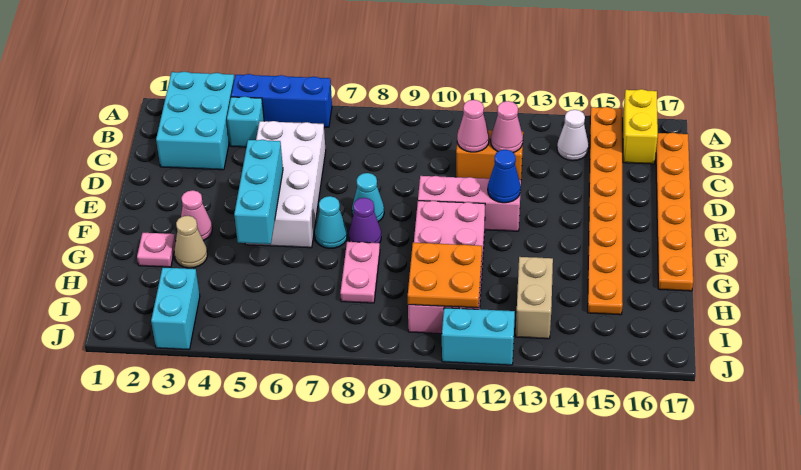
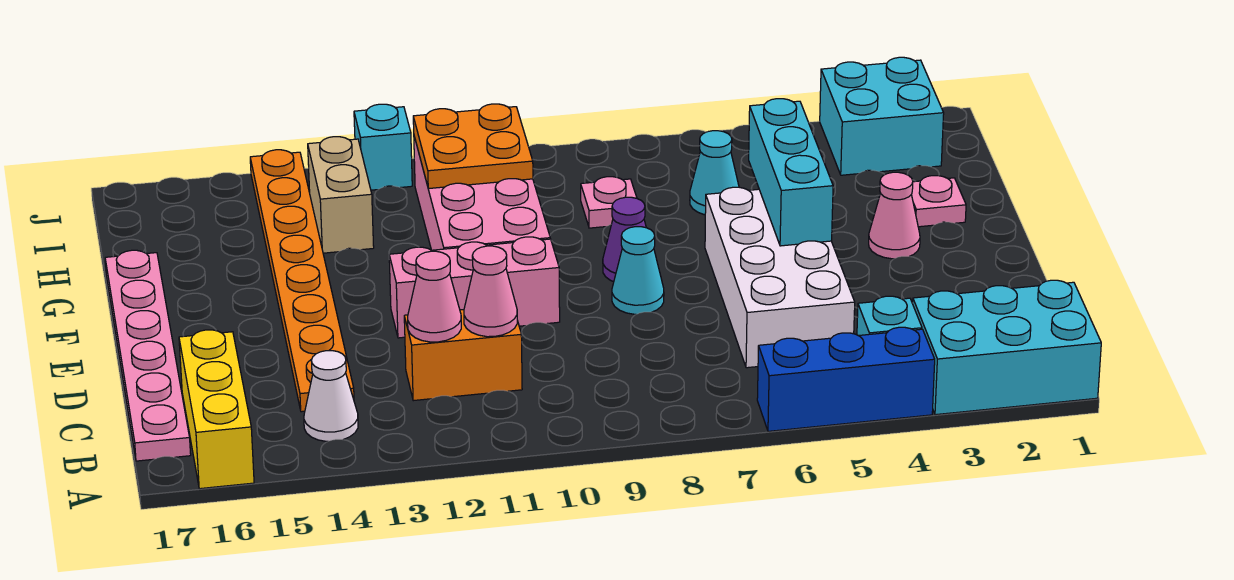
cyan brick A2:C3 level 1 -> cyan brick A1:B3 level 1
orange plate A15:H15 level 1 -> orange plate C14:J14 level 1
yellow brick A16:B16 level 1 -> yellow brick A16:C16 level 1
orange plate B17:G17 level 1 -> pink plate B17:G17 level 1
blue cone E12 level 2 -> none
cyan cone F7 level 1 -> cyan cone H6 level 1
tan cone G3 level 1 -> none
pink plate G8:H8 level 1 -> pink plate H8 level 1
cyan brick I3:J3 level 1 -> cyan brick I2:J3 level 1
cyan brick J11:J12 level 1 -> cyan brick J12 level 1

